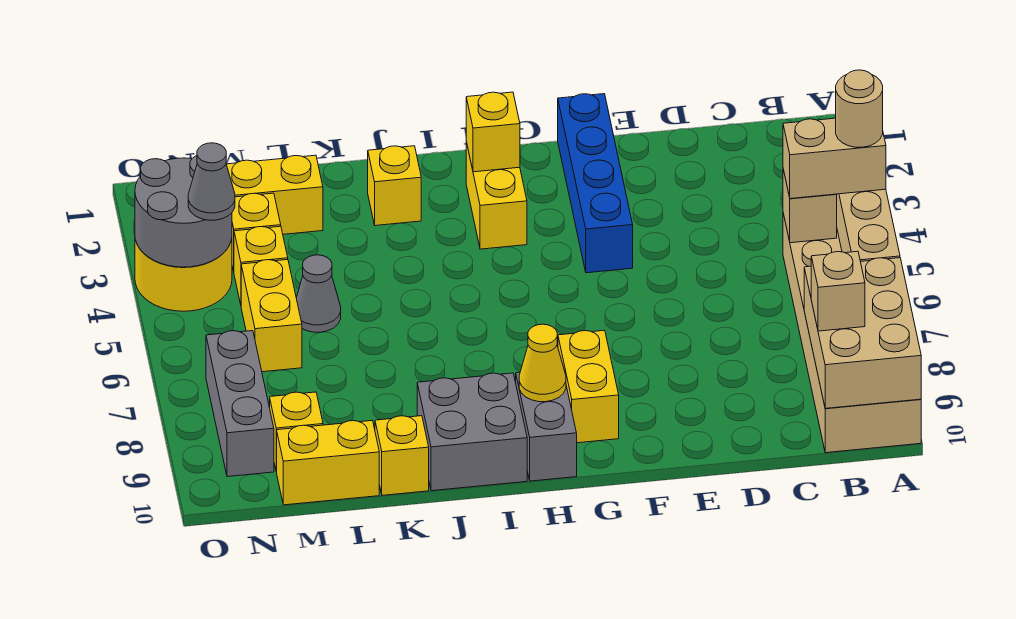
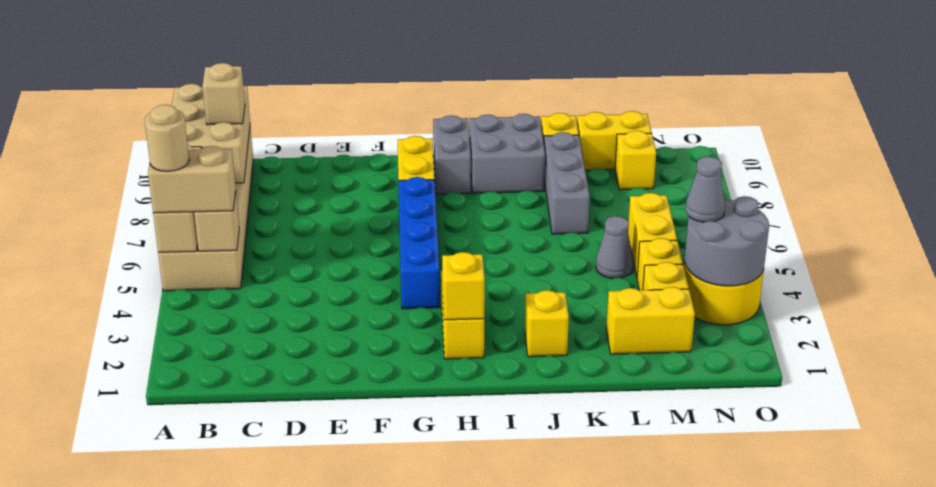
blue brick F1:F4 level 1 -> blue brick G4:G7 level 1
yellow cone H9 level 2 -> none
grey brick N7:N9 level 1 -> grey brick K7:K9 level 1

